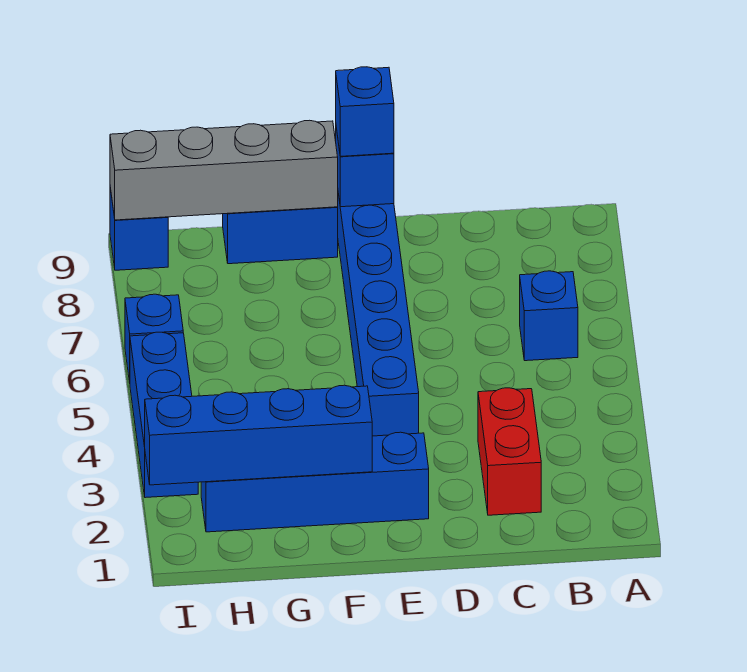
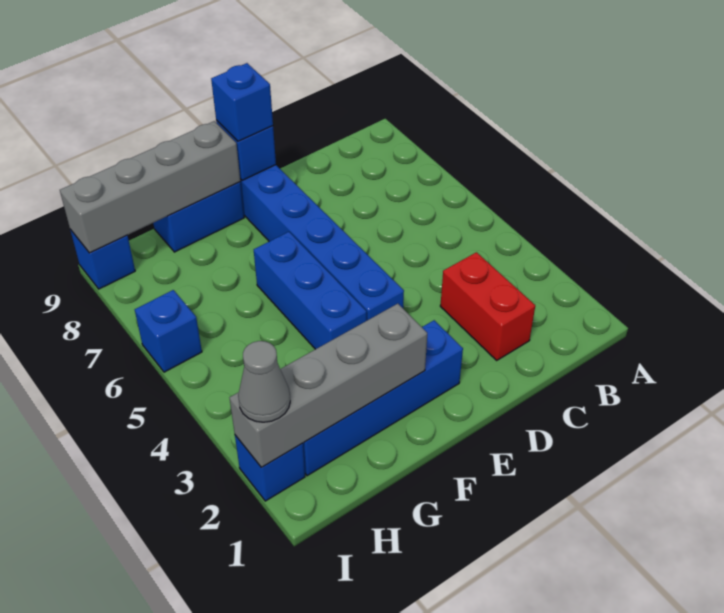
blue brick B6 level 1 -> blue brick I2 level 1
blue brick F2:I2 level 2 -> grey brick F2:I2 level 2
none -> grey cone I2 level 3
blue brick I3:I5 level 1 -> blue brick F4:F6 level 1

